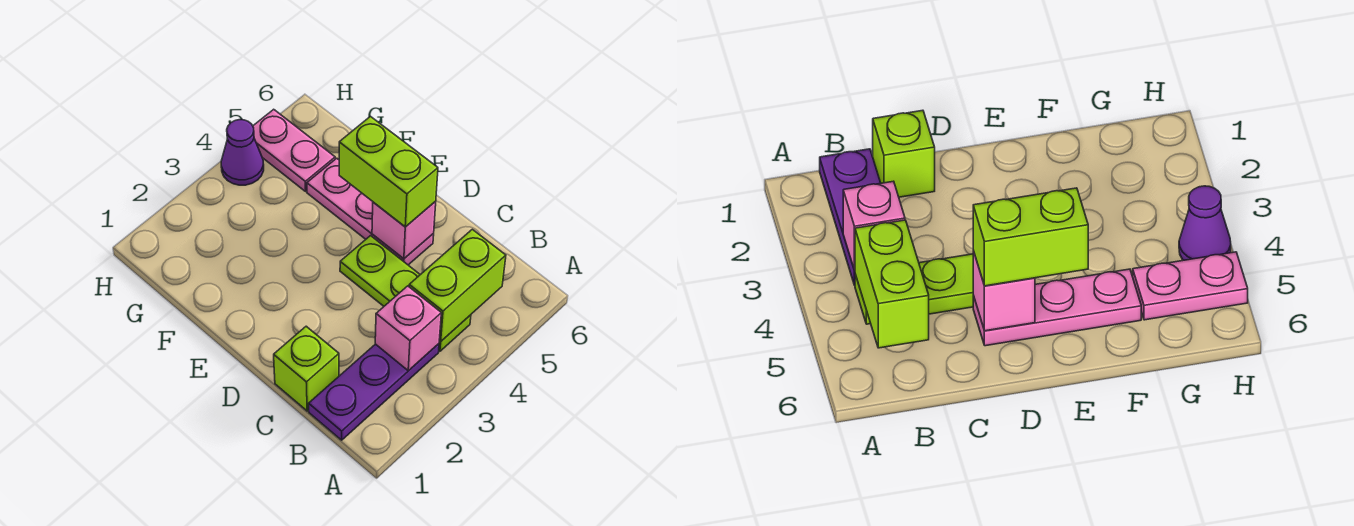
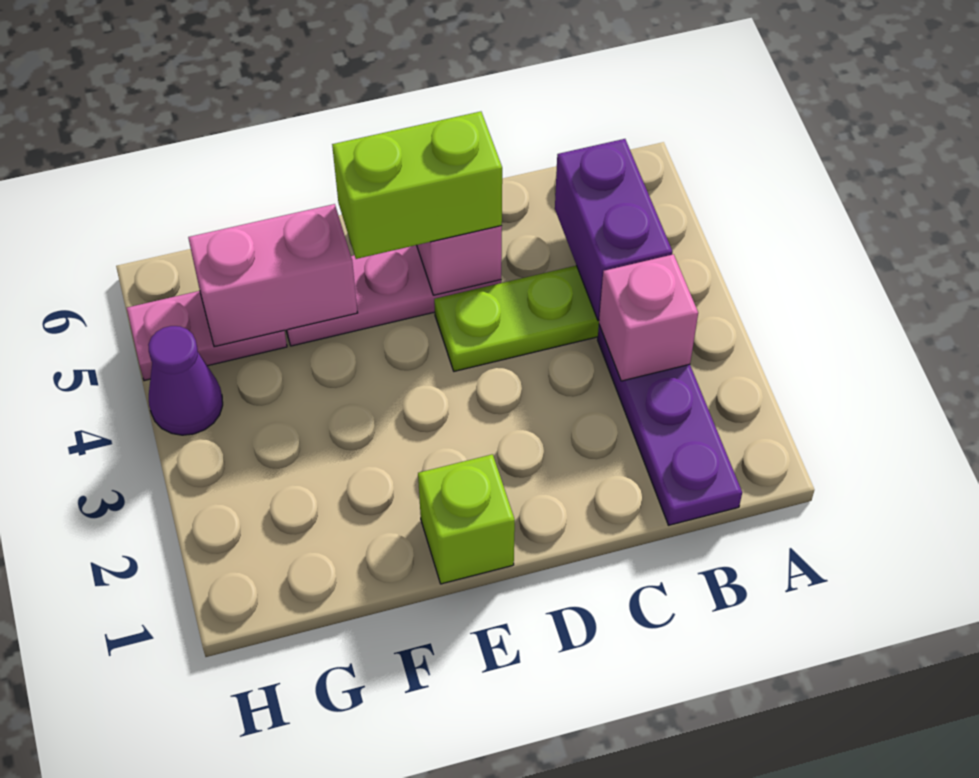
lime brick B4:B5 level 2 -> purple brick B4:B5 level 2
lime brick C1 level 1 -> lime brick E1 level 1
none -> pink brick F5:G5 level 2

